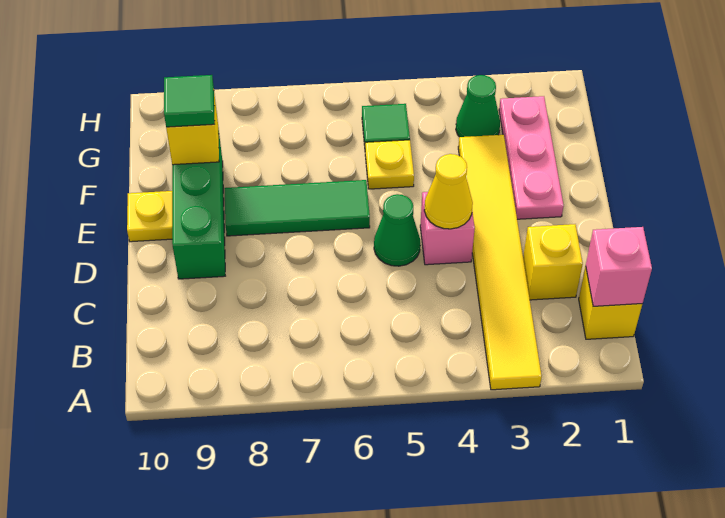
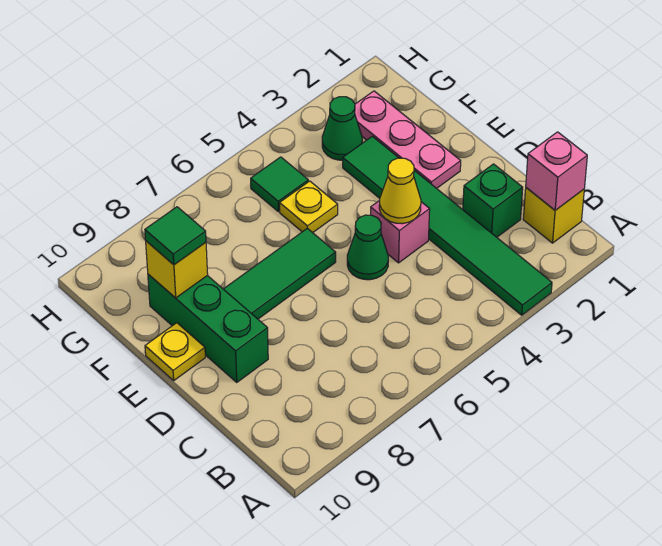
yellow tile A3:F3 level 1 -> green tile A3:F3 level 1
yellow brick C2 level 1 -> green brick C2 level 1

